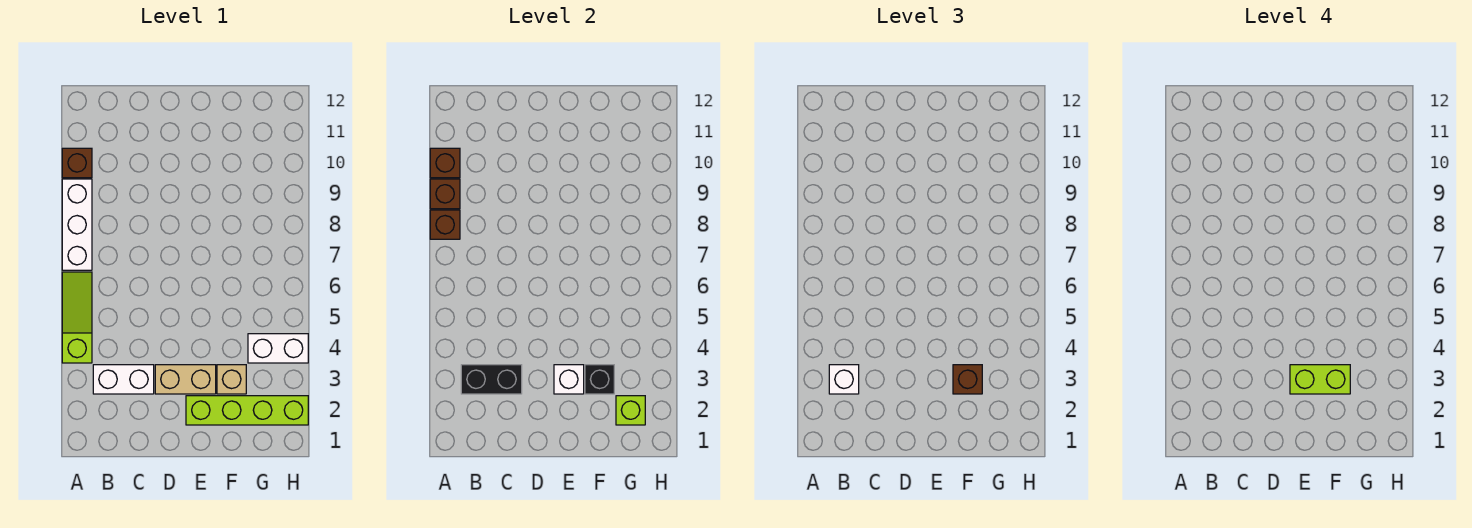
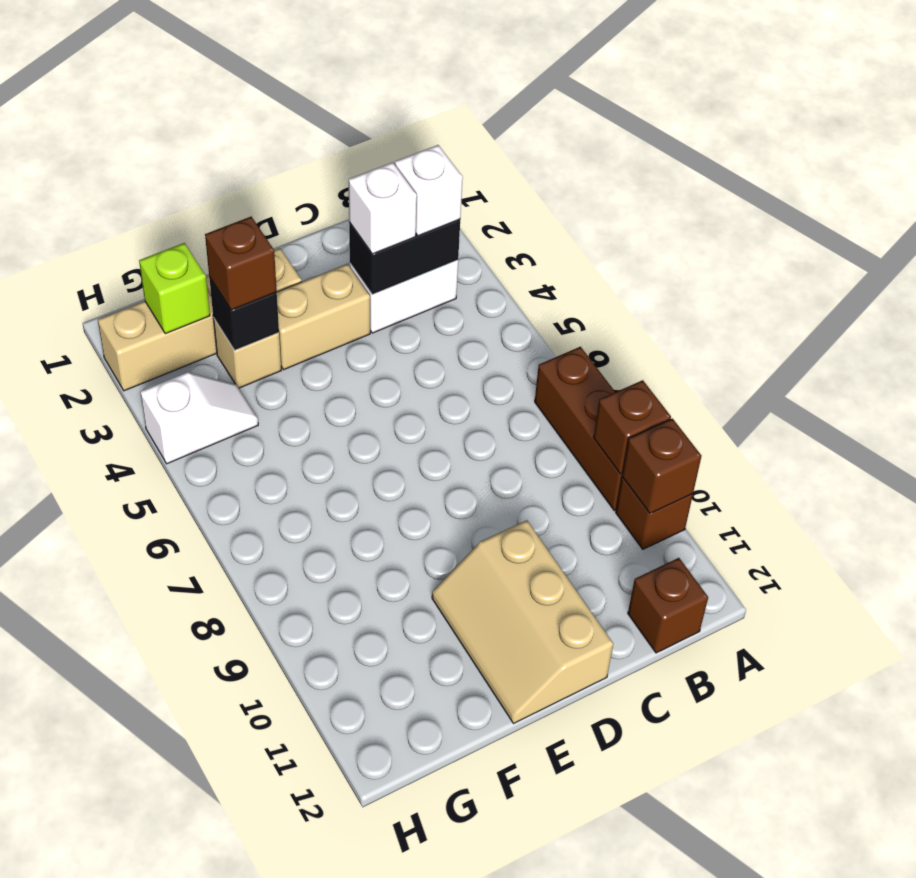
lime slope A4:A6 level 1 top 4 -> none
white brick A7:A9 level 1 -> brown brick A7:A9 level 1
brown brick A8 level 2 -> brown brick B12 level 1
none -> tan slope D10:E12 level 1 top D
lime brick E2:H2 level 1 -> tan brick E2:H2 level 1
white brick E3 level 2 -> white brick C3 level 3
lime brick E3:F3 level 4 -> none
white brick G4:H4 level 1 -> white slope G4:H4 level 1 top H

